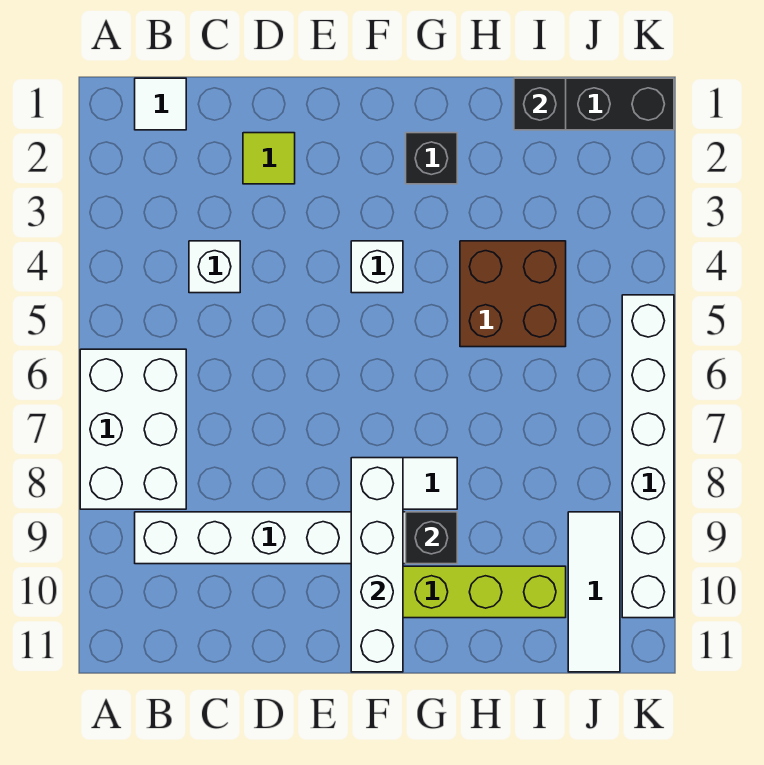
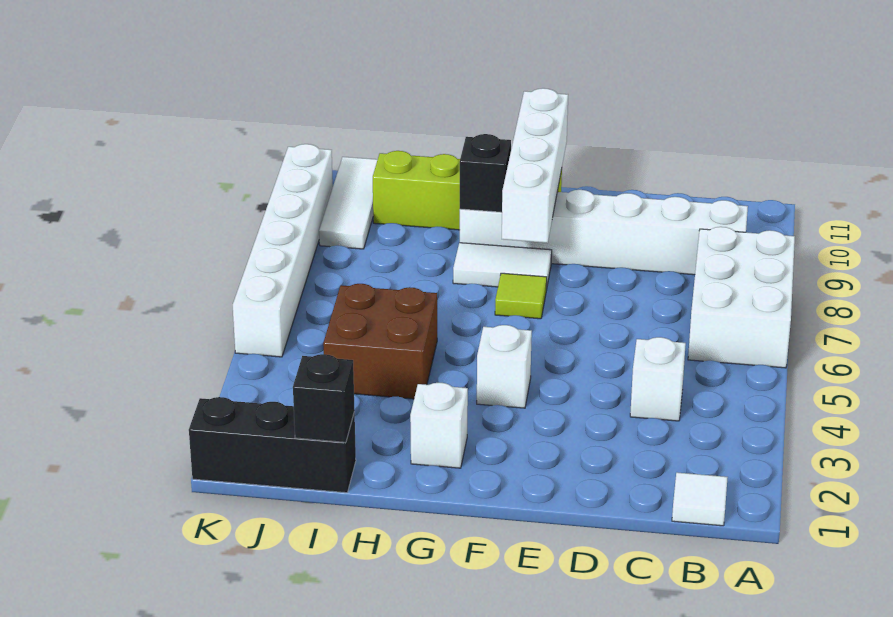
lime tile D2 level 1 -> lime tile F7 level 1
black brick G2 level 1 -> white brick G2 level 1

